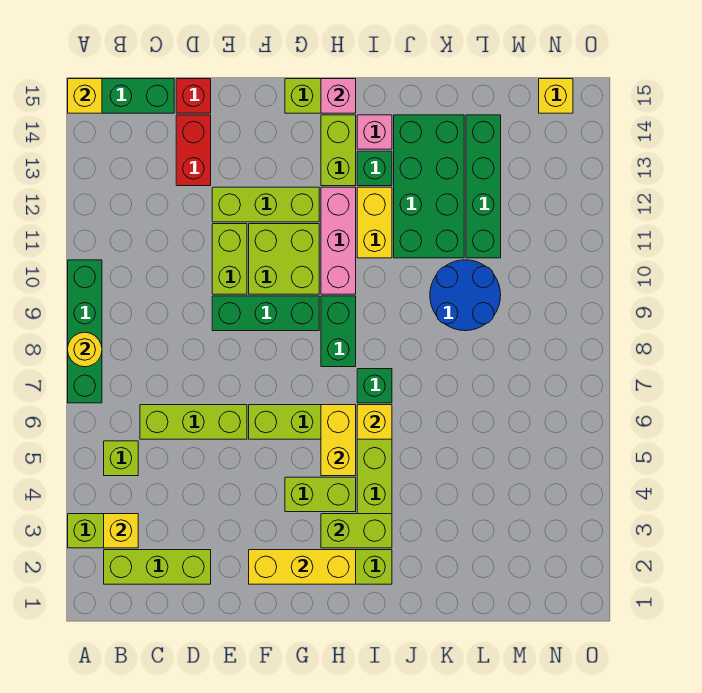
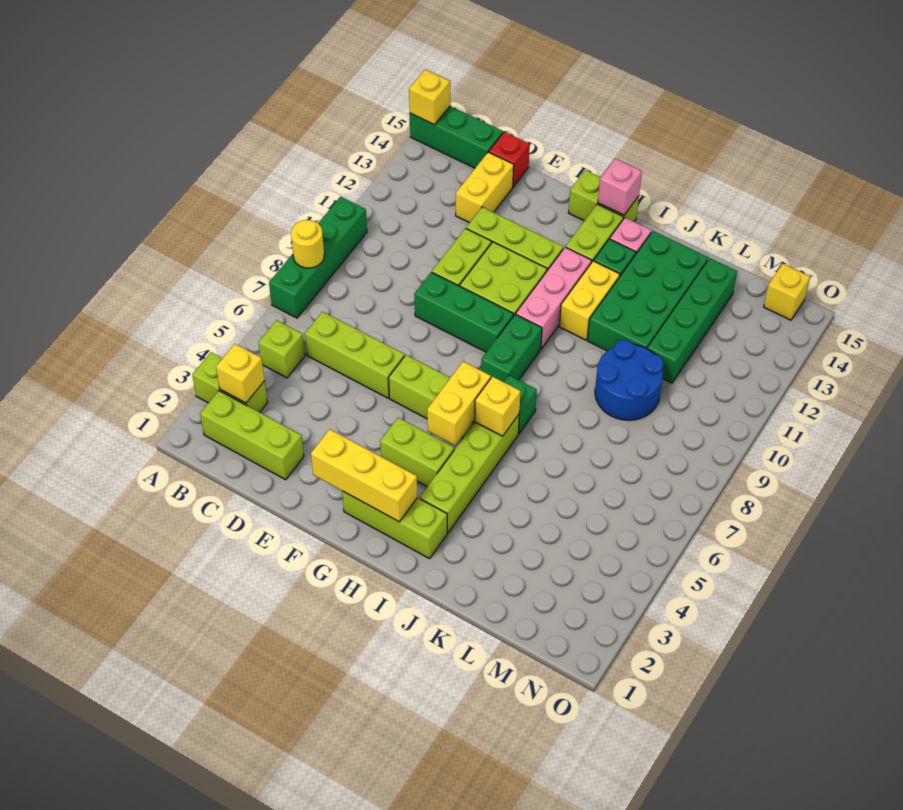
red brick D13:D14 level 1 -> yellow brick D13:D14 level 1
lime brick H3:I3 level 2 -> none

